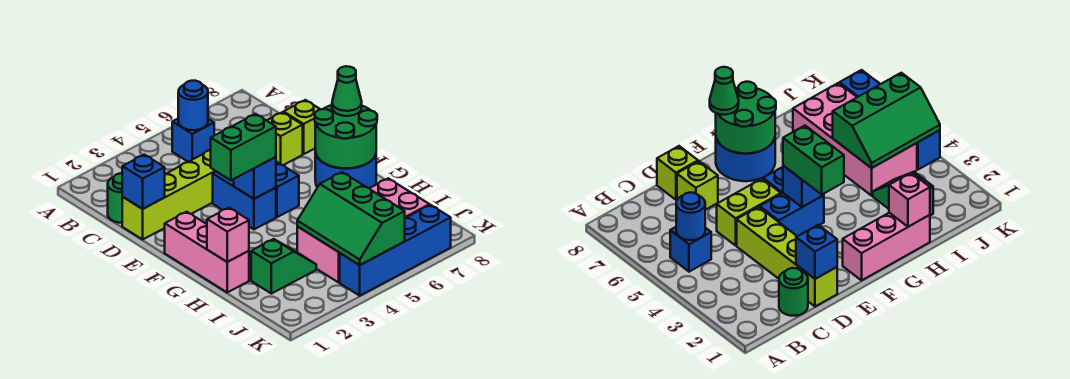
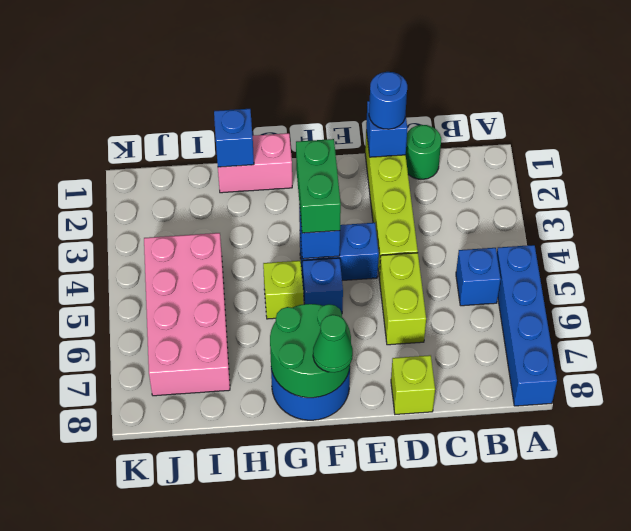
blue round brick B5 level 2 -> blue round brick D1 level 3
lime brick D5:E5 level 1 -> lime brick D5:D6 level 1
lime brick D7 level 1 -> lime brick G5 level 1
pink brick F1:H1 level 1 -> pink brick G1:H1 level 1
pink brick H1 level 2 -> blue brick H1 level 2
green slope I2:I3 level 1 top 2 -> none
green slope I4:K5 level 2 top 5 -> none
blue brick K4:K7 level 1 -> blue brick A5:A8 level 1

